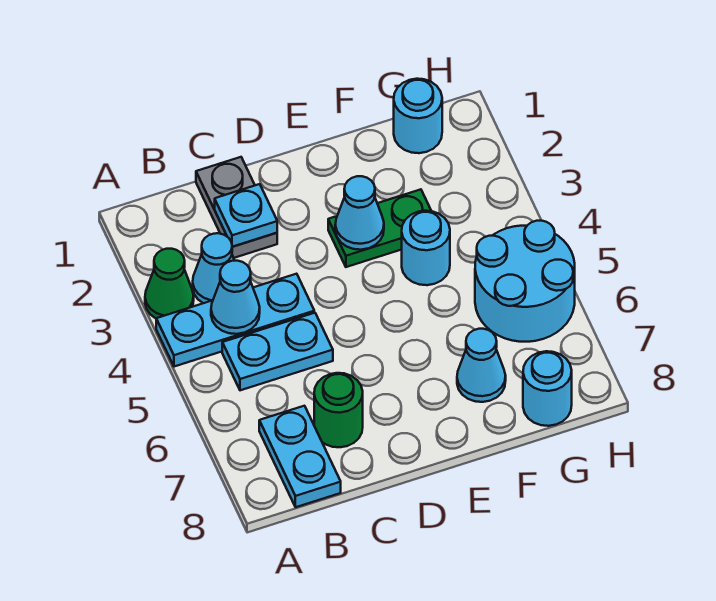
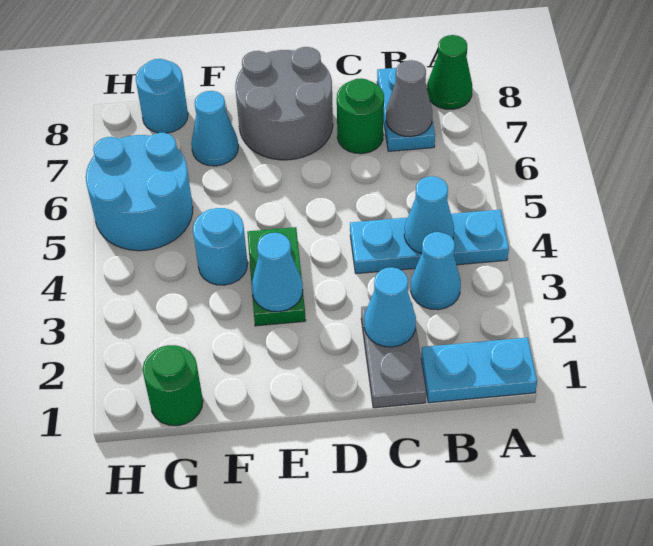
green cone A3 level 1 -> green cone A8 level 1
cyan plate B5:C5 level 1 -> cyan plate A1:B1 level 1
none -> grey cone B7 level 2
cyan plate C2 level 2 -> cyan cone C2 level 2
none -> grey round brick D7:E8 level 1
green plate E3:F3 level 1 -> green plate E3:E4 level 1
cyan round brick G1 level 1 -> green round brick G1 level 1

